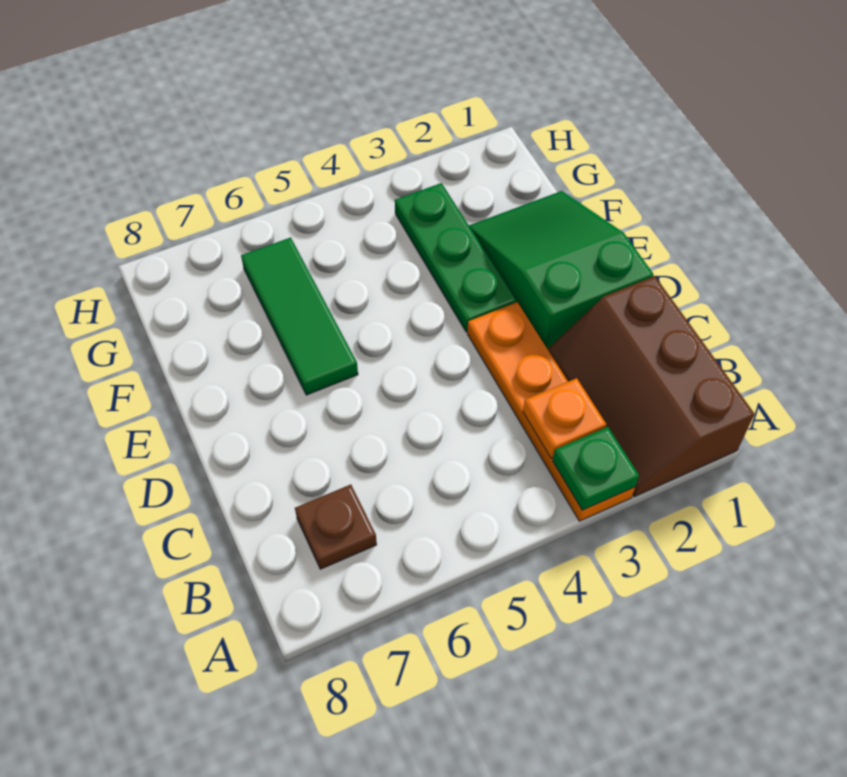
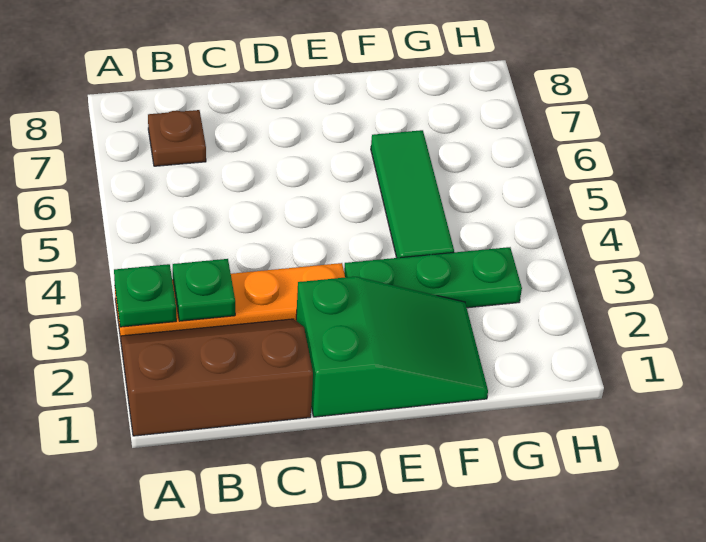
orange plate B3 level 2 -> green plate B3 level 2
green tile E6:G6 level 1 -> green tile F4:F6 level 1

